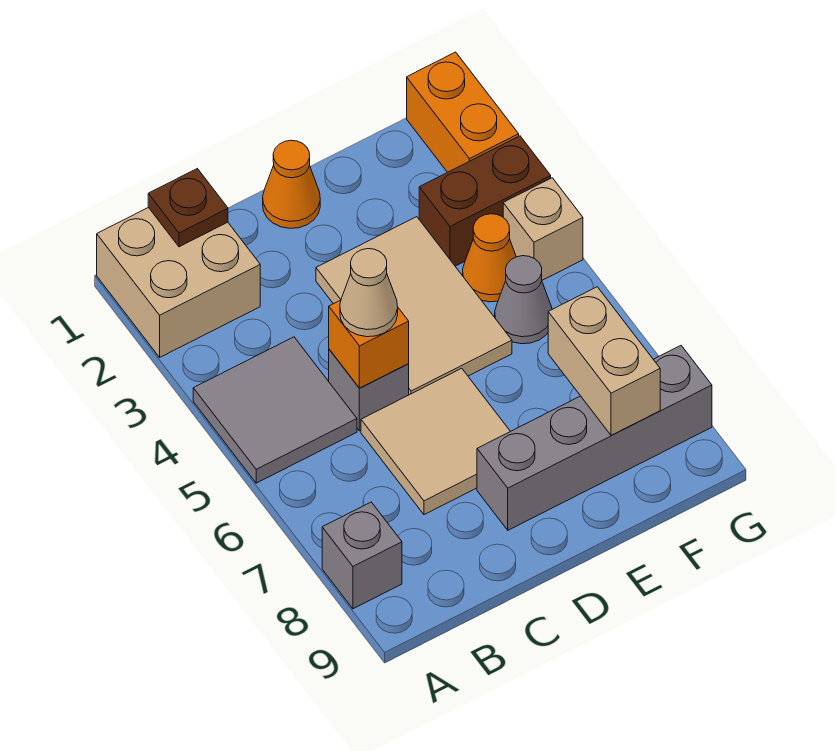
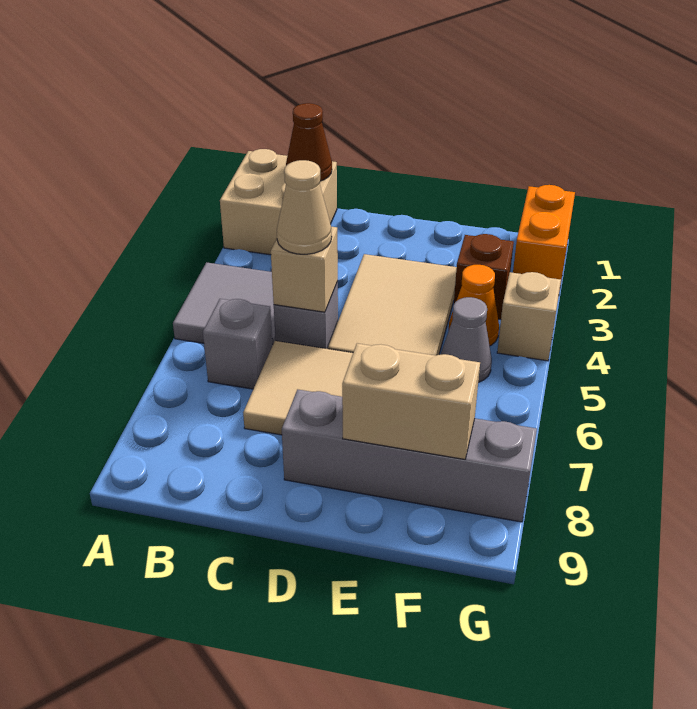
grey brick A8 level 1 -> grey brick B6 level 1
brown plate B1 level 2 -> brown cone B1 level 2
orange brick C5 level 2 -> tan brick C5 level 2
orange cone D1 level 1 -> none
brown brick F3:G3 level 1 -> brown brick F3 level 1
tan brick F7:F8 level 2 -> tan brick E8:F8 level 2

